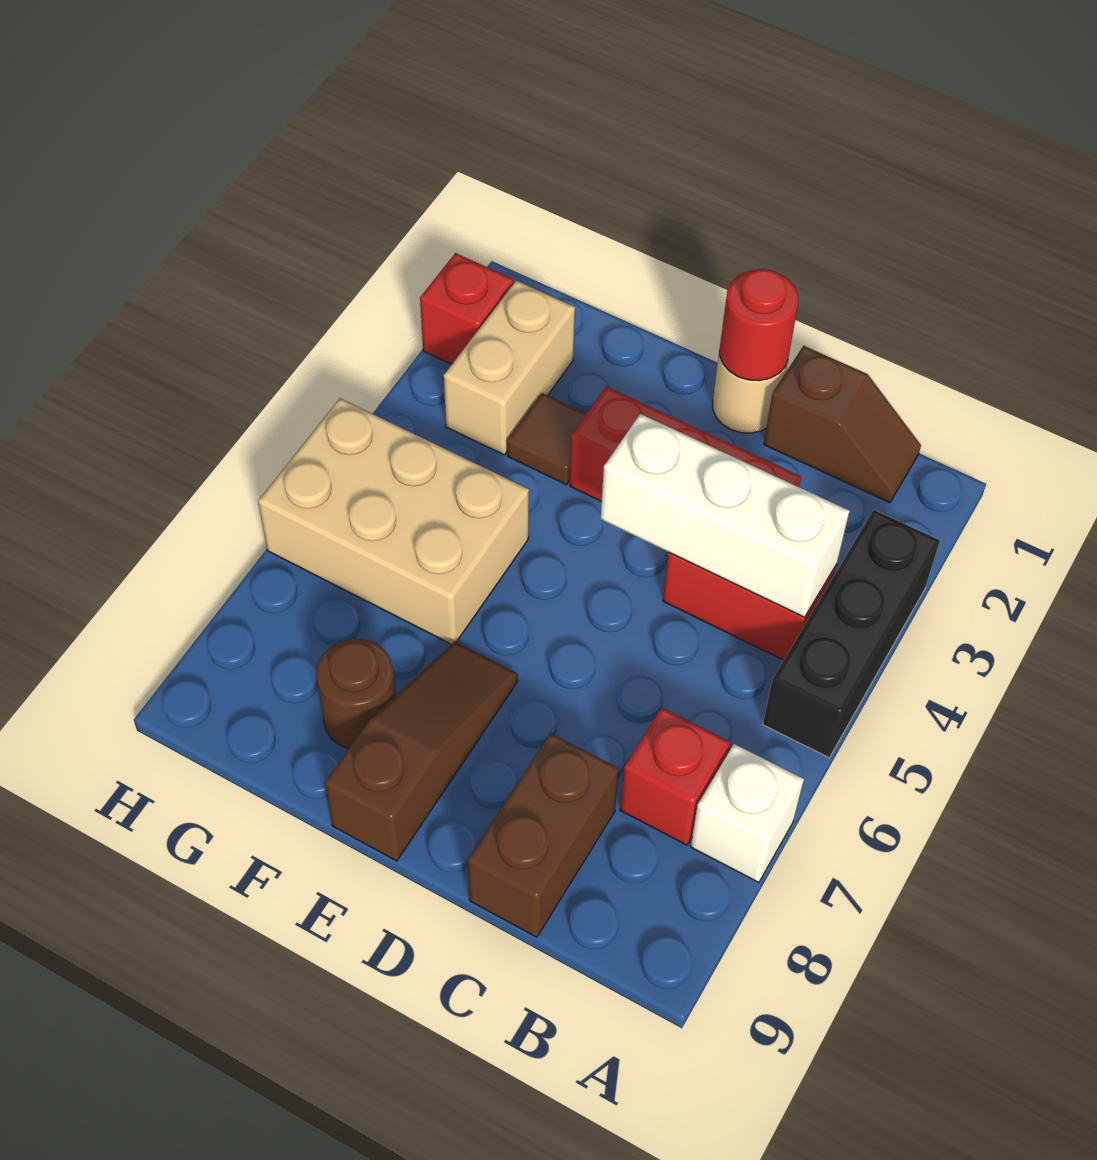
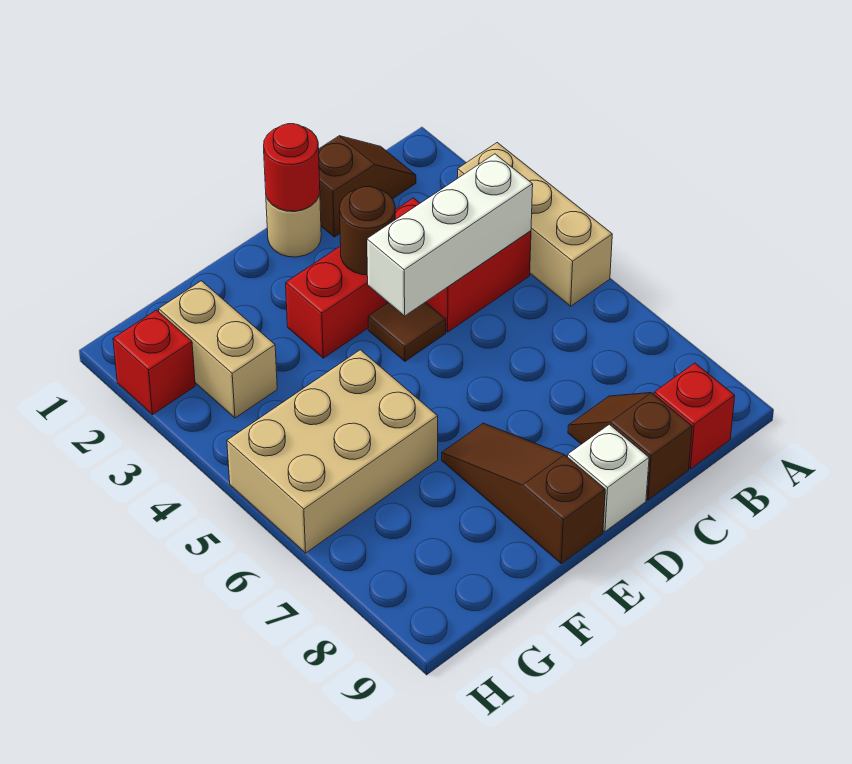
black brick A3:A5 level 1 -> tan brick A3:A5 level 1
white brick A7 level 1 -> white brick D9 level 1
red brick B7 level 1 -> red brick B9 level 1
brown brick C8:C9 level 1 -> brown slope C8:C9 level 1 top 9
brown tile F3 level 1 -> brown tile D4 level 1
brown round brick F8 level 1 -> brown round brick D3 level 2

